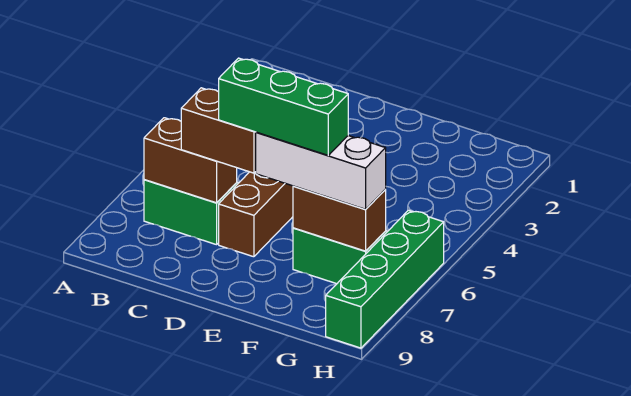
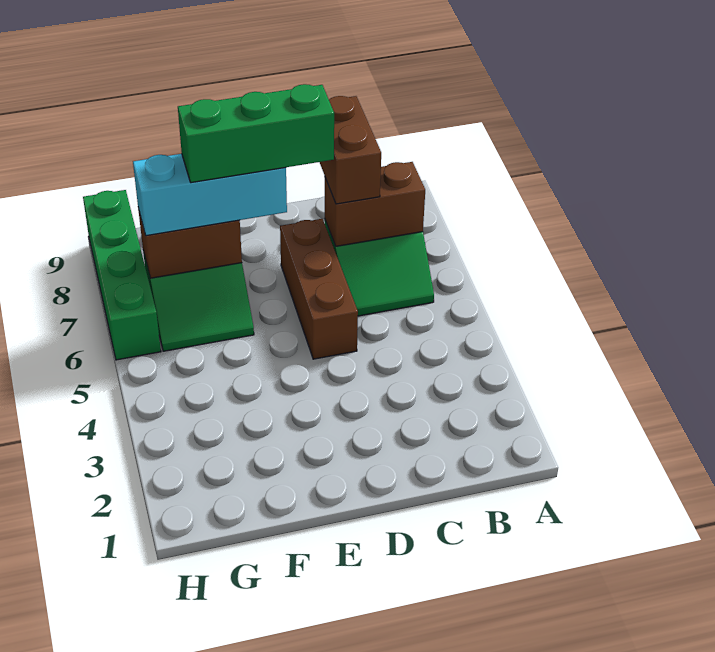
brown brick C7:D7 level 3 -> brown brick C7:C8 level 3
white brick E7:G7 level 3 -> cyan brick E7:G7 level 3

